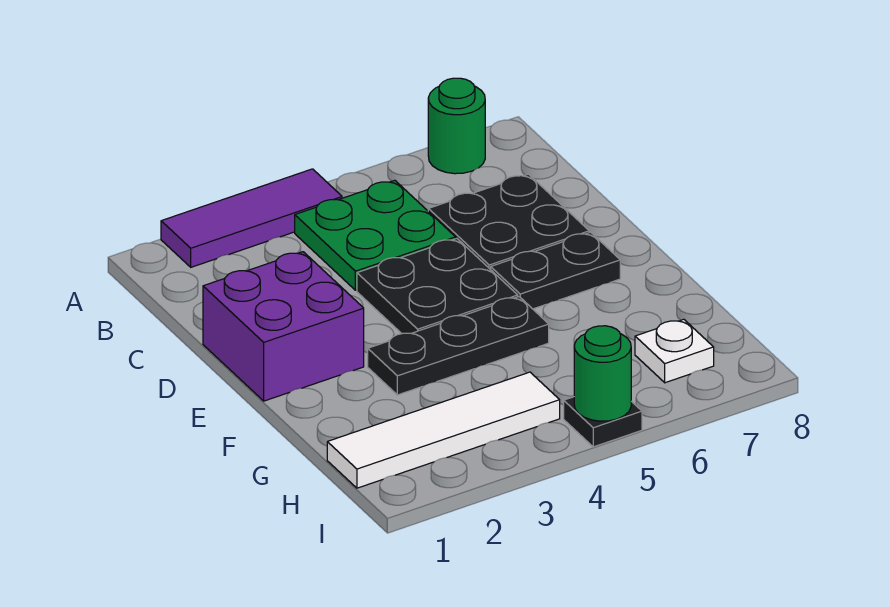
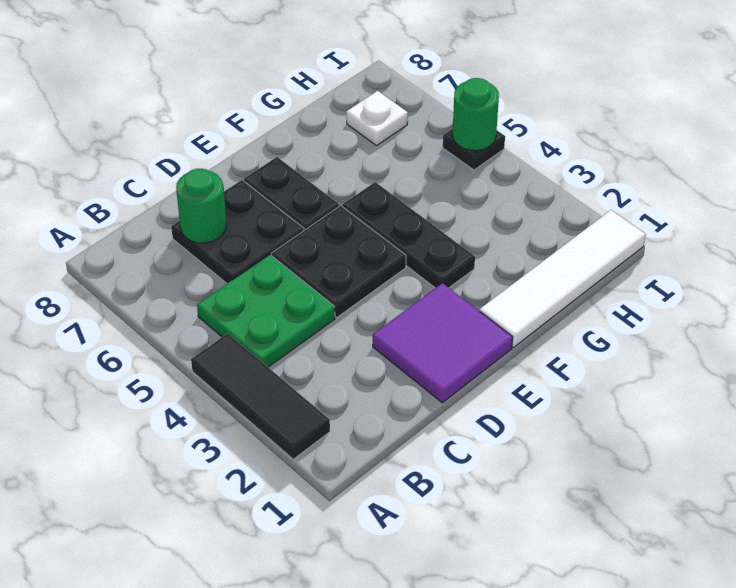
purple tile A2:A4 level 1 -> black tile A2:A4 level 1
green round brick A7 level 1 -> green round brick C7 level 2
purple brick D1:E2 level 1 -> purple tile D1:E2 level 1
white tile H1:H4 level 1 -> white tile F1:I1 level 1

